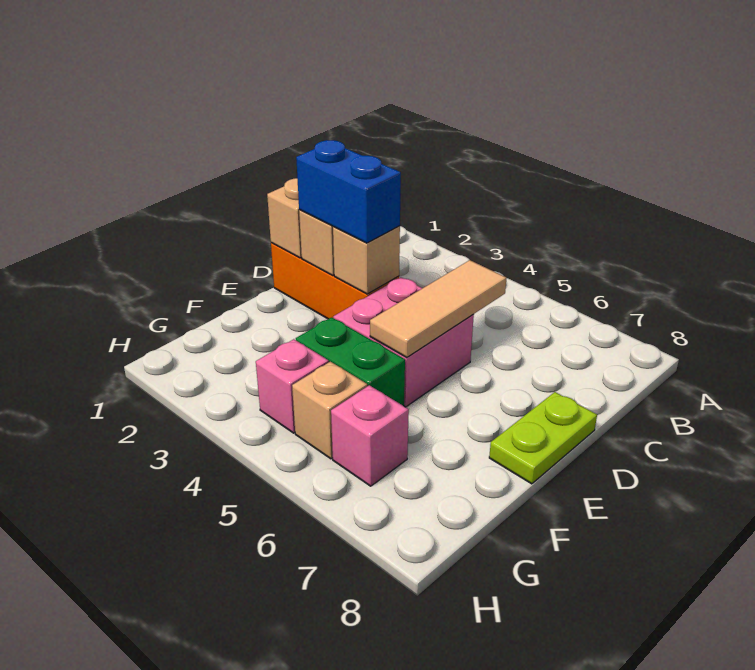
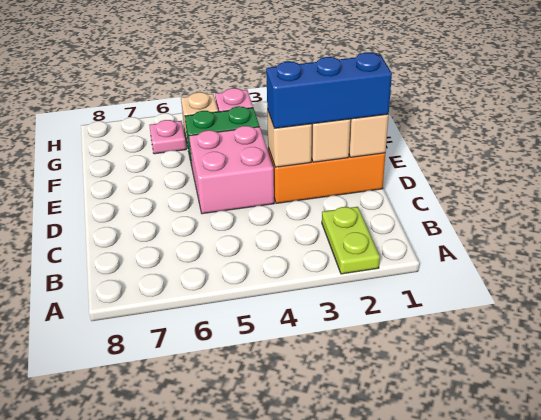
tan tile C5:E5 level 2 -> none
blue brick D2:D3 level 3 -> blue brick D1:D3 level 3
lime plate D8:E8 level 1 -> lime plate A2:B2 level 1
pink brick G6 level 1 -> pink plate G6 level 1

